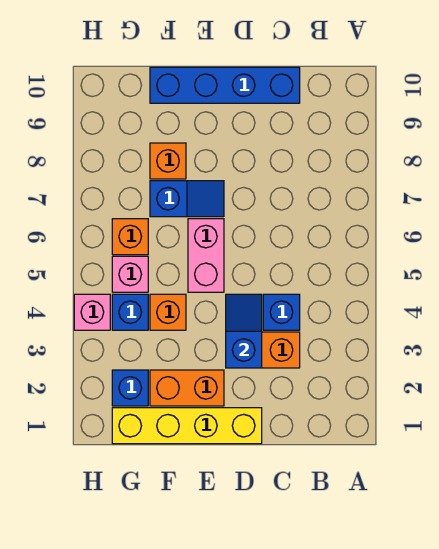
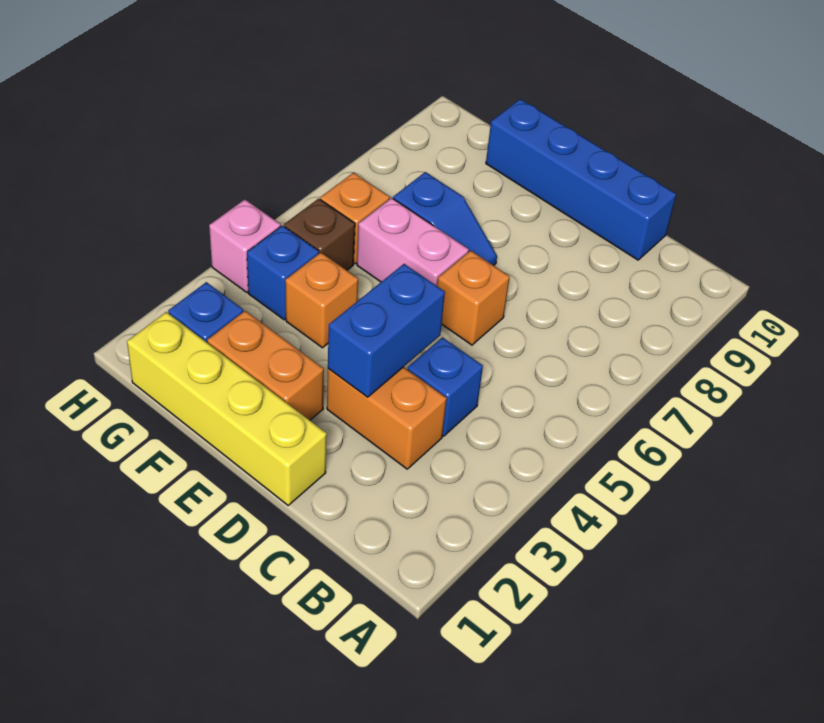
blue slope D3:D4 level 2 top 3 -> blue brick D3:D4 level 2
pink brick E5:E6 level 1 -> pink brick E6:F6 level 1
orange brick F8 level 1 -> orange brick D6 level 1
pink brick G5 level 1 -> brown brick G5 level 1

